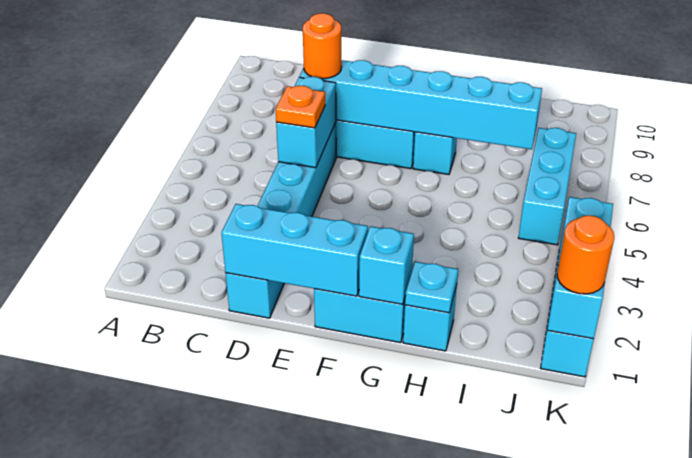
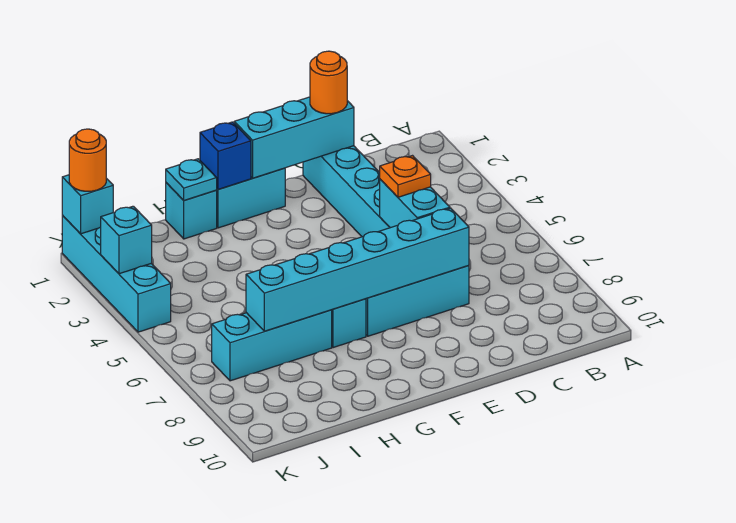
orange round brick D7 level 3 -> orange round brick D1 level 3
cyan brick G1 level 2 -> blue brick G1 level 2
cyan brick J5:J7 level 1 -> cyan brick H7:J7 level 1

